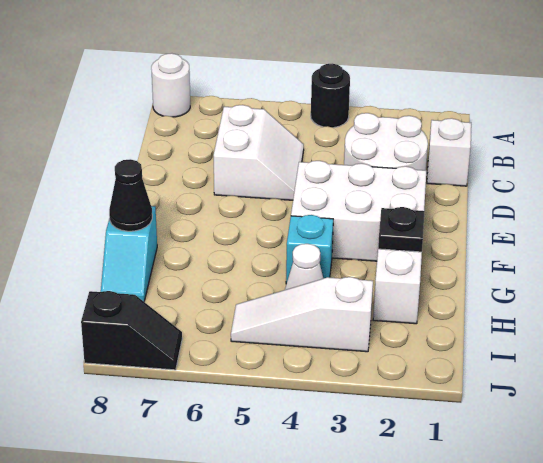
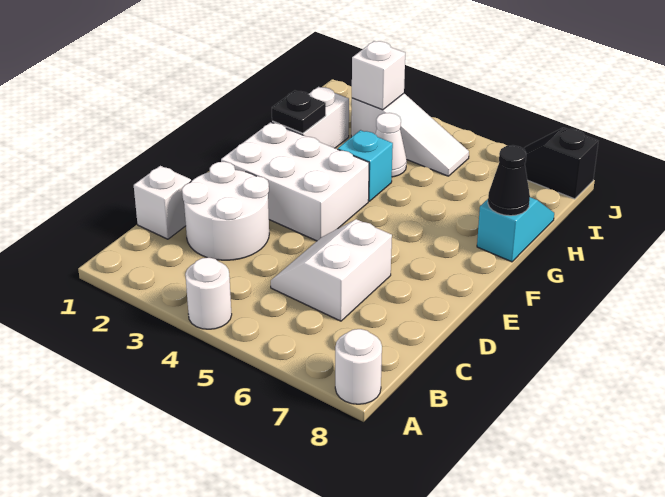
black round brick A4 level 1 -> white round brick A4 level 1
none -> white brick I3 level 2

